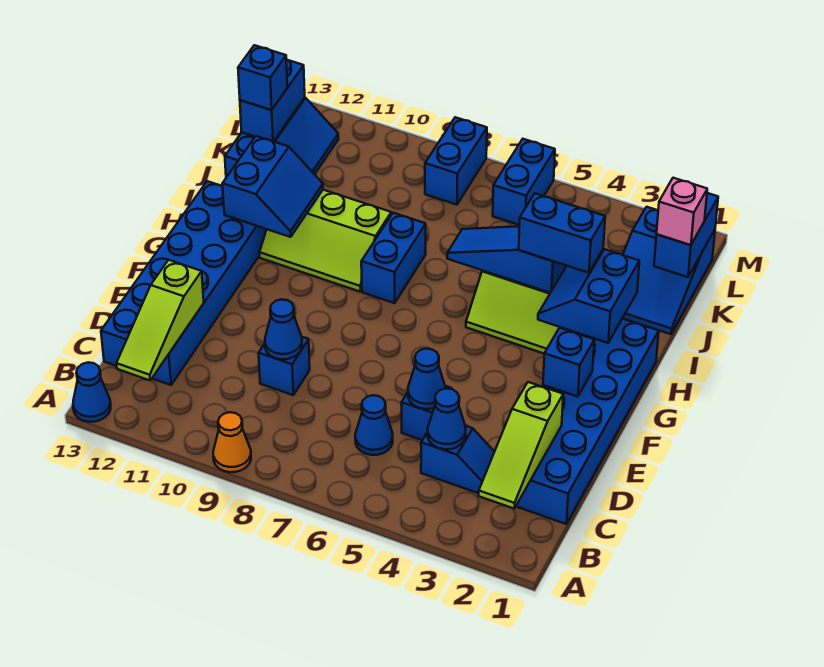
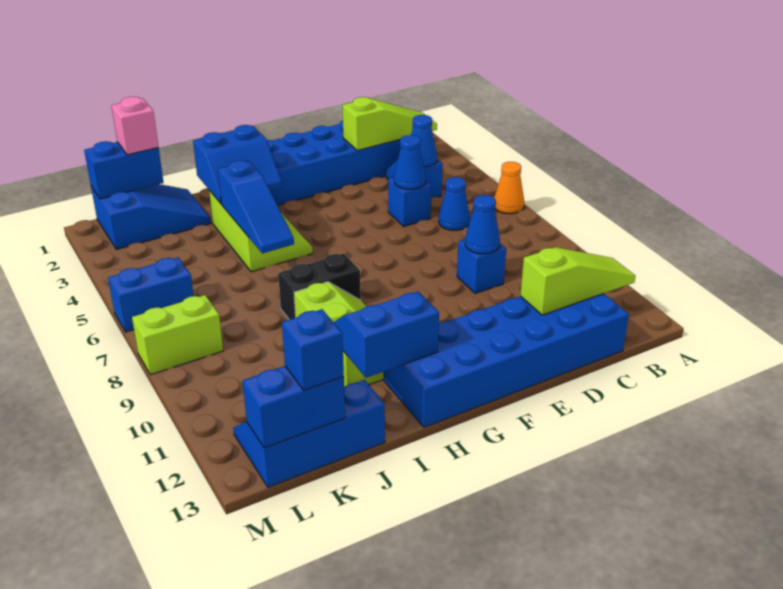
orange cone A9 level 1 -> orange cone A6 level 1
blue cone A13 level 1 -> none
blue brick F2 level 2 -> none
blue brick H8:I8 level 1 -> black brick H8:I8 level 1
blue brick I3:I4 level 3 -> none
blue brick L8:M8 level 1 -> lime brick L8:M8 level 1

